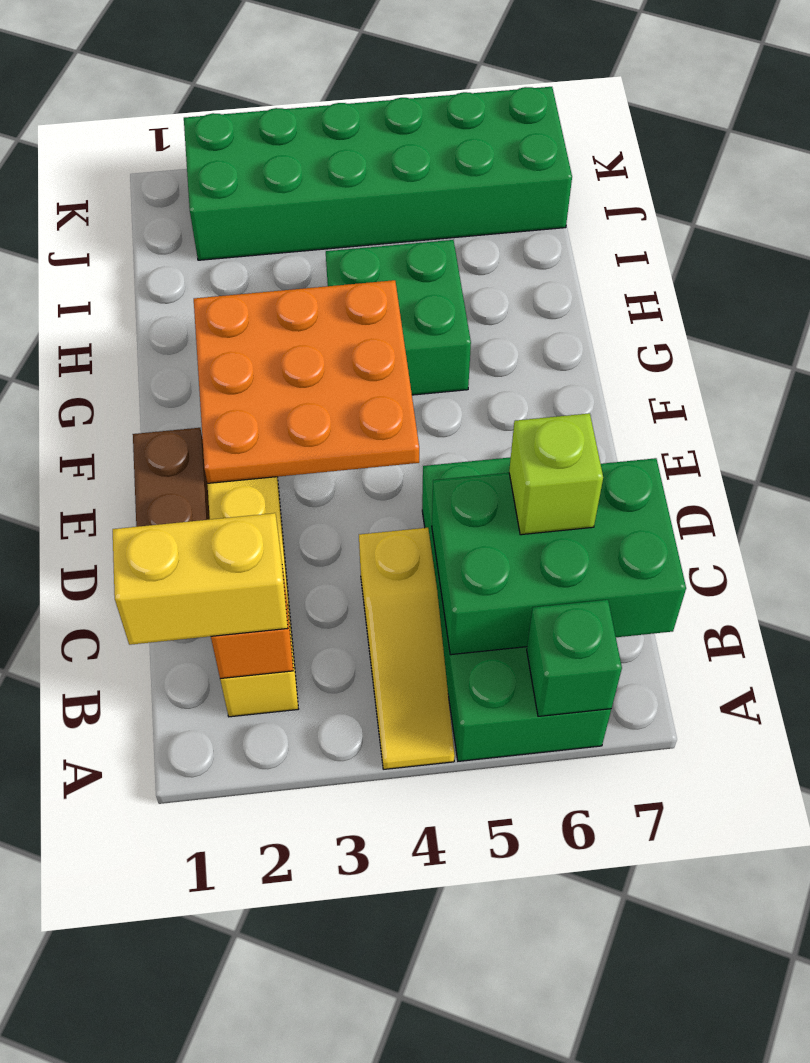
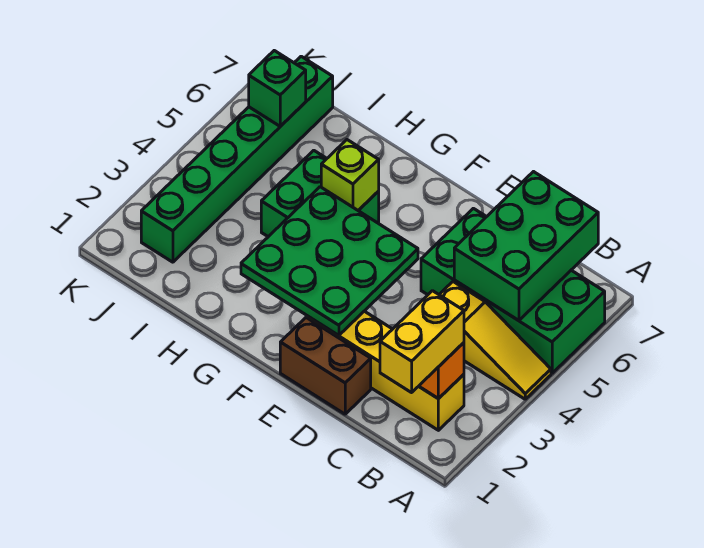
green brick A6 level 2 -> green brick J6 level 2
lime brick C6 level 3 -> lime brick G5 level 2
orange plate E2:G4 level 2 -> green plate E2:G4 level 2
green brick J2:K7 level 1 -> green brick J2:J7 level 1

